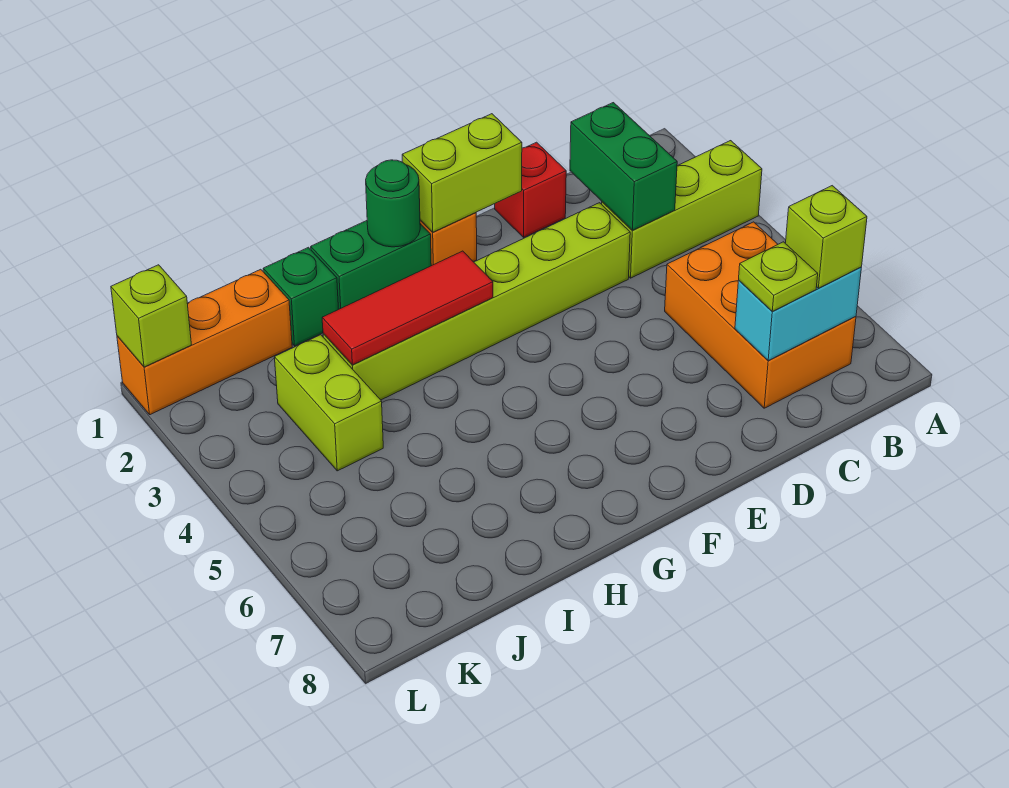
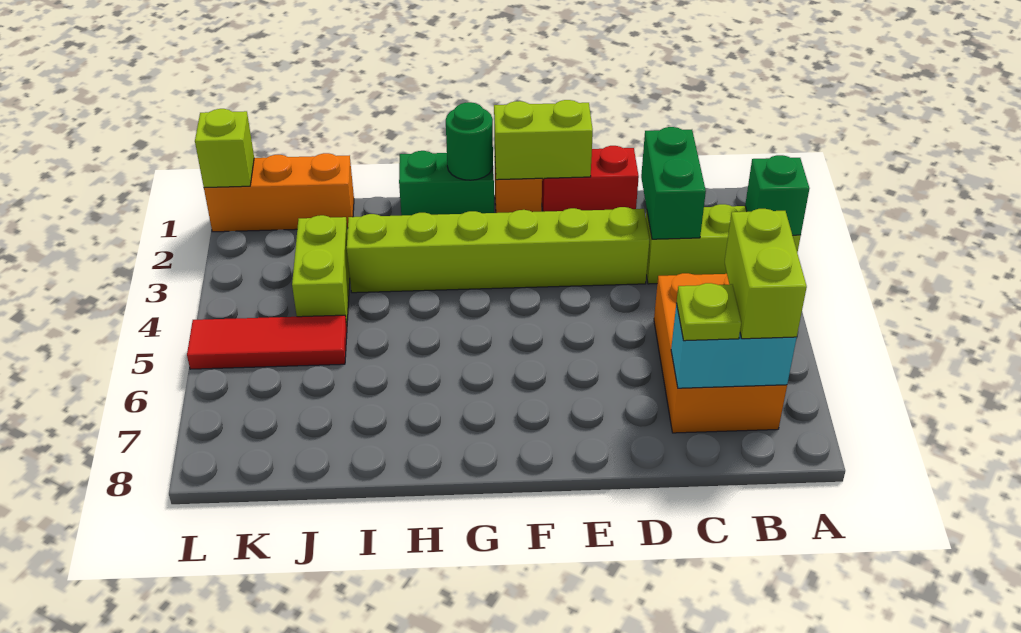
lime brick B7 level 3 -> lime brick B6:B7 level 3
red brick D1 level 1 -> red brick D1:E1 level 1
red tile G3:I3 level 2 -> red tile J5:L5 level 1
green brick I1 level 1 -> green brick A3 level 2

